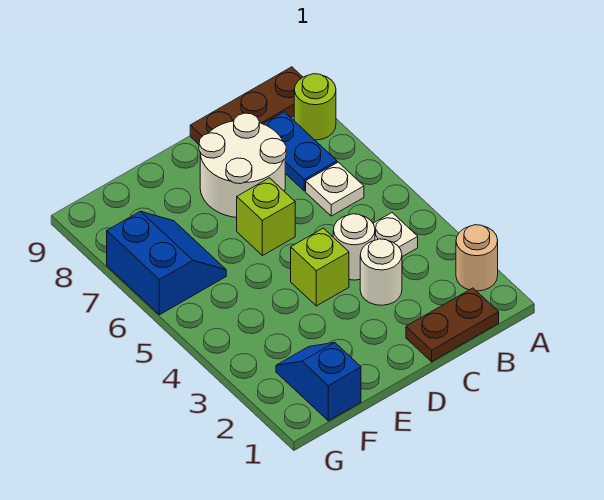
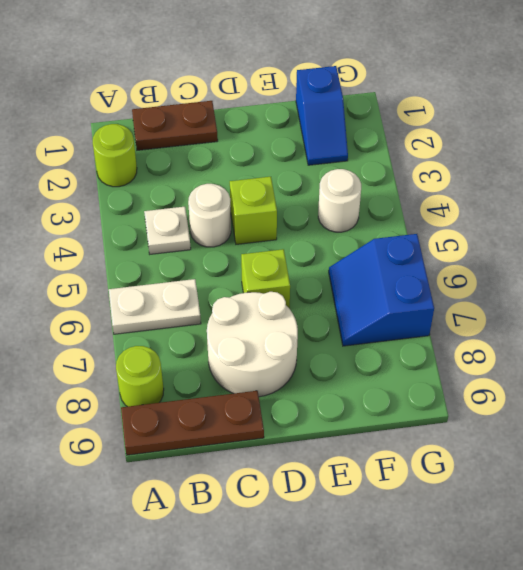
tan round brick A2 level 1 -> lime round brick A2 level 1
white plate B6 level 1 -> white plate A6:B6 level 1
blue plate B7:B8 level 1 -> none
white round brick C3 level 1 -> white round brick F4 level 1

